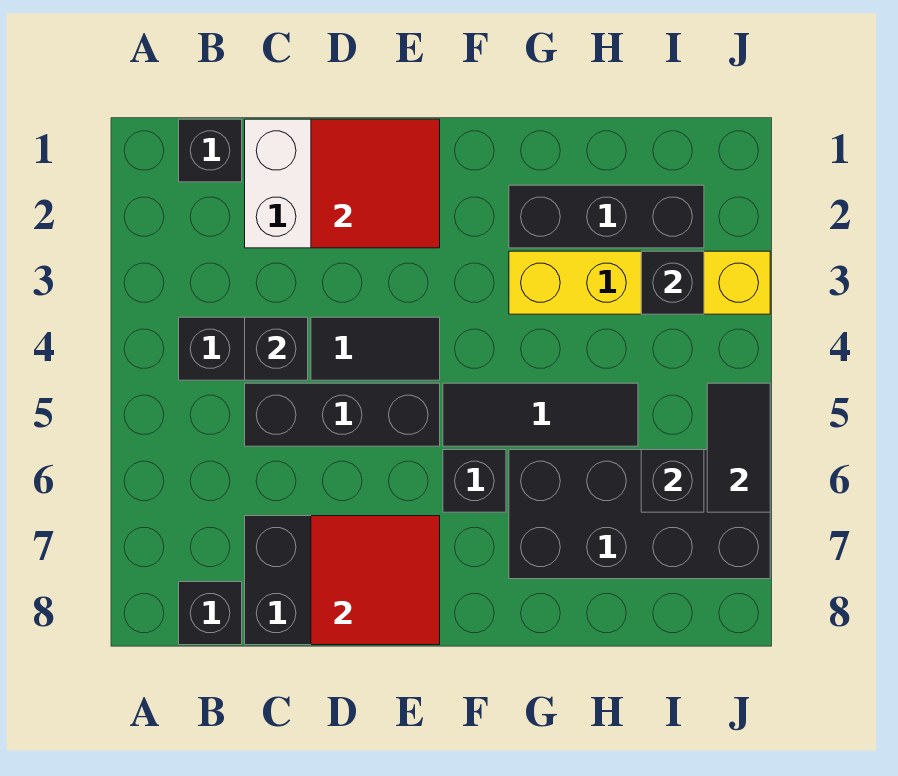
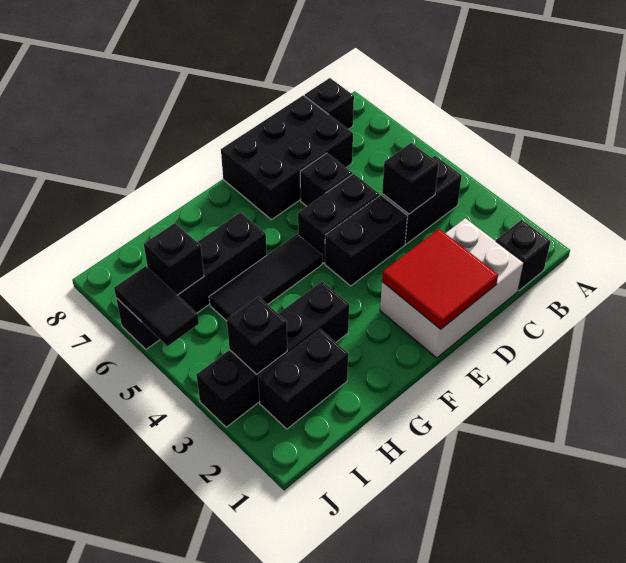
black brick C5:E5 level 1 -> black brick D5:E5 level 1
black tile D4:E4 level 1 -> black brick D4:E4 level 1
red tile D7:E8 level 2 -> none
black brick F6 level 1 -> black brick D6 level 1
black brick G2:I2 level 1 -> black brick H2:I2 level 1
yellow brick G3:J3 level 1 -> black brick G3:J3 level 1
black brick G6:J7 level 1 -> black brick G6:J6 level 1

